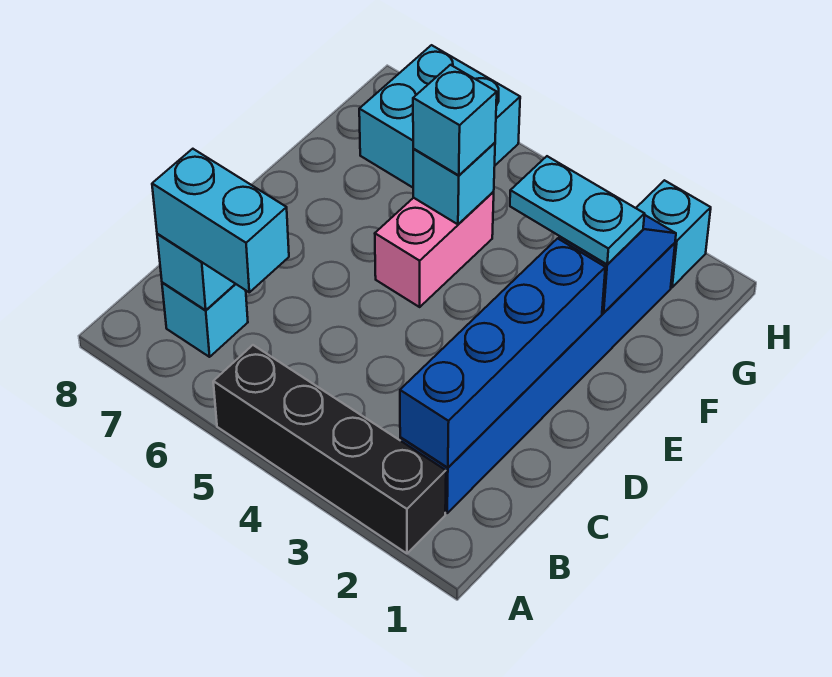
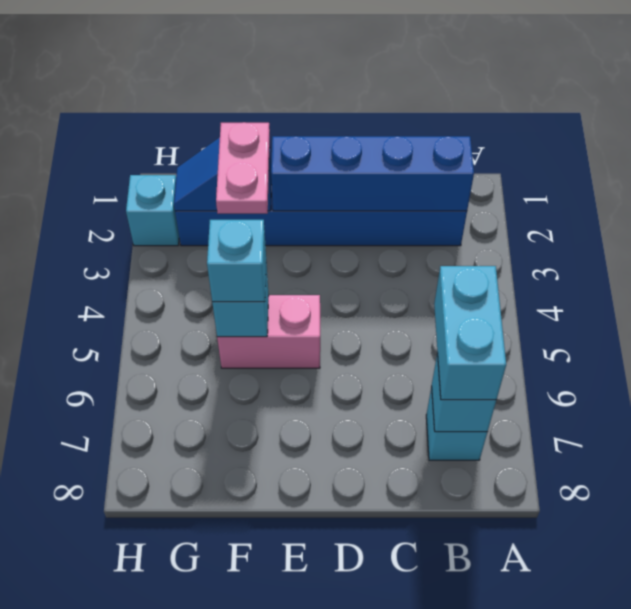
black brick A2:A5 level 1 -> none
cyan plate F2:F3 level 3 -> pink plate F2:F3 level 3
cyan brick G6:H7 level 1 -> none

